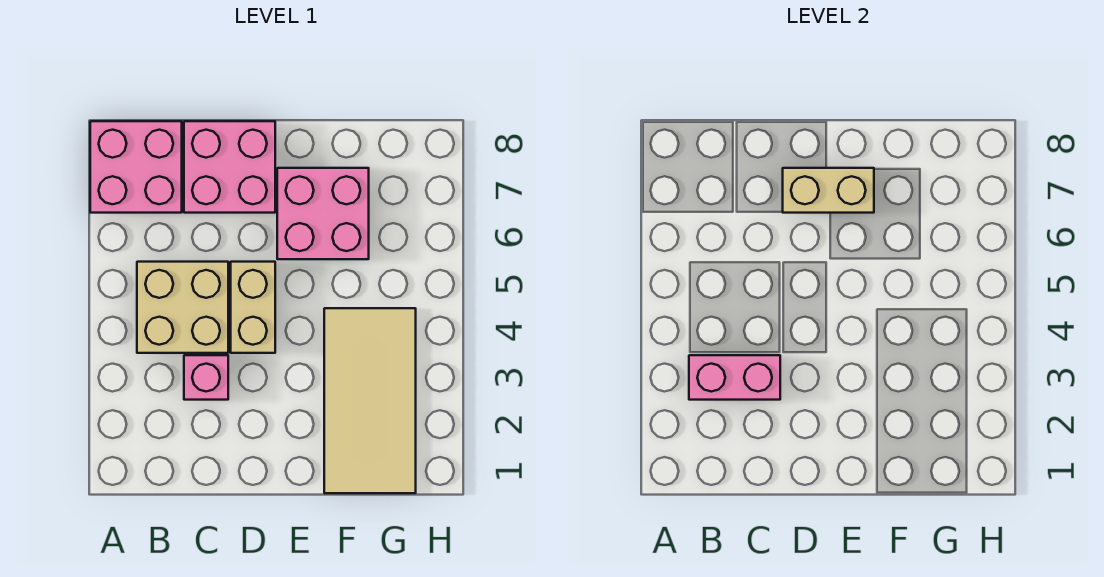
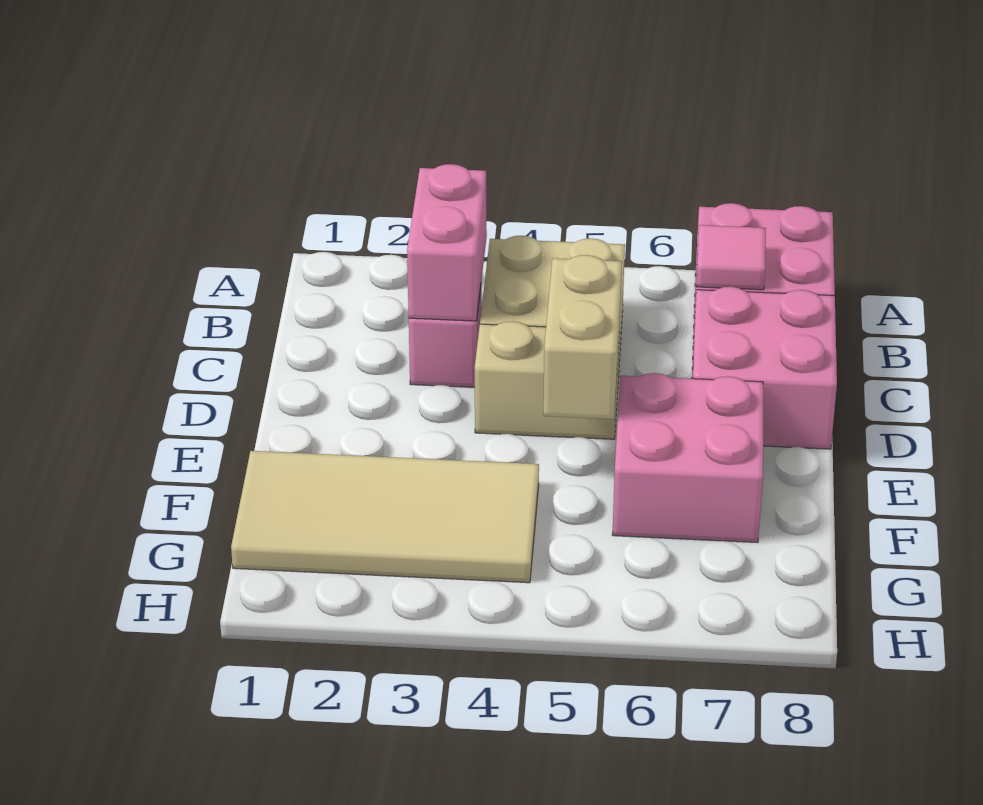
none -> pink tile B7 level 2
tan brick D7:E7 level 2 -> tan brick D5:E5 level 2

